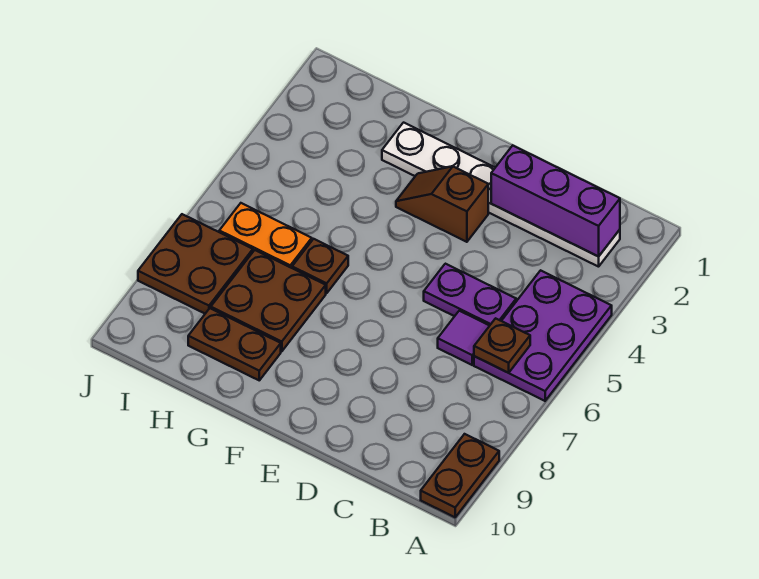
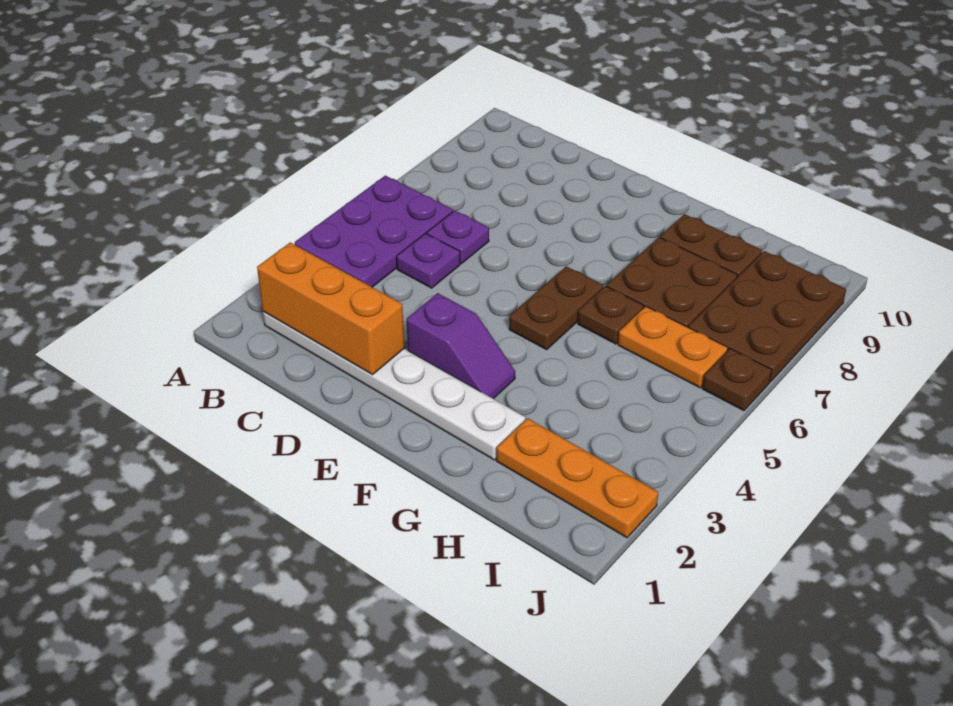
brown plate A9:A10 level 1 -> brown plate F5:F6 level 1
purple brick B2:D2 level 2 -> orange brick B2:D2 level 2
brown plate B6 level 2 -> brown plate J6 level 1
purple plate C5:D5 level 1 -> purple plate C5 level 1
purple tile C6 level 1 -> purple plate C6 level 1
brown slope E3:F3 level 1 top E -> purple slope E3:F3 level 1 top E
none -> orange plate H2:J2 level 1
brown plate I7:J8 level 1 -> brown plate I7:J9 level 1

